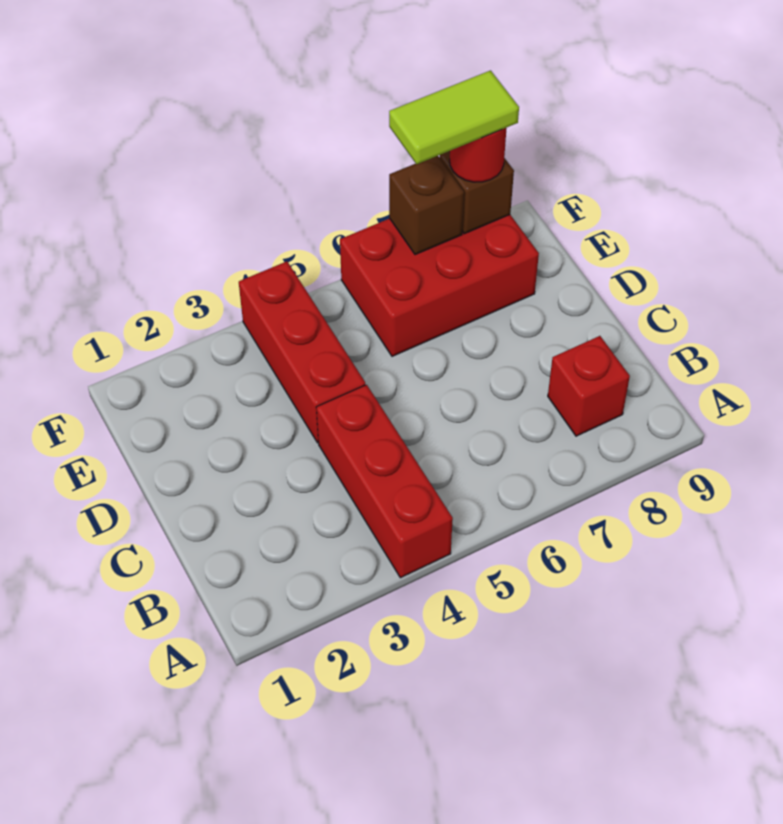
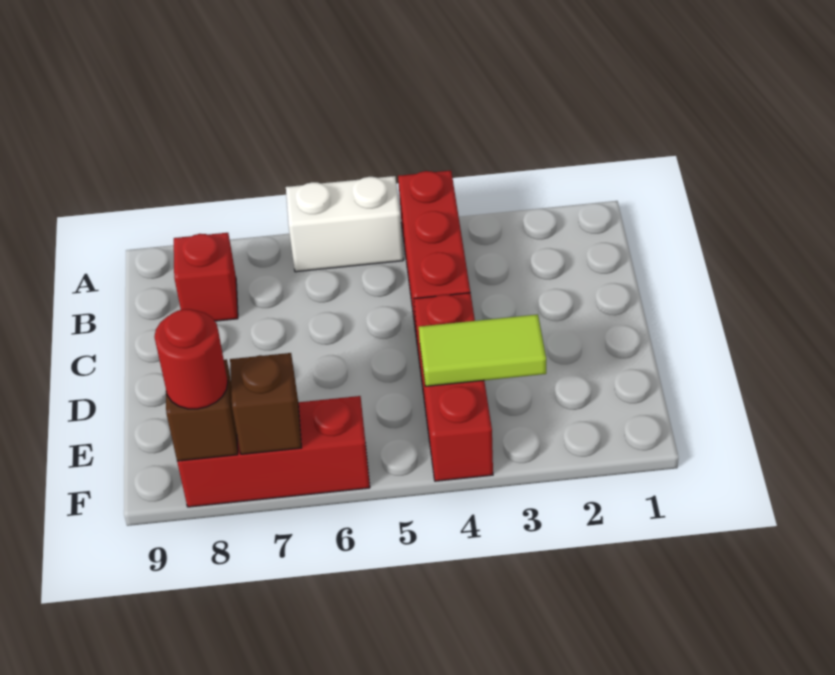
none -> white brick A5:A6 level 1
red brick E6:F8 level 1 -> red brick F6:F8 level 1
lime tile F7:F8 level 4 -> lime tile E3:E4 level 2

